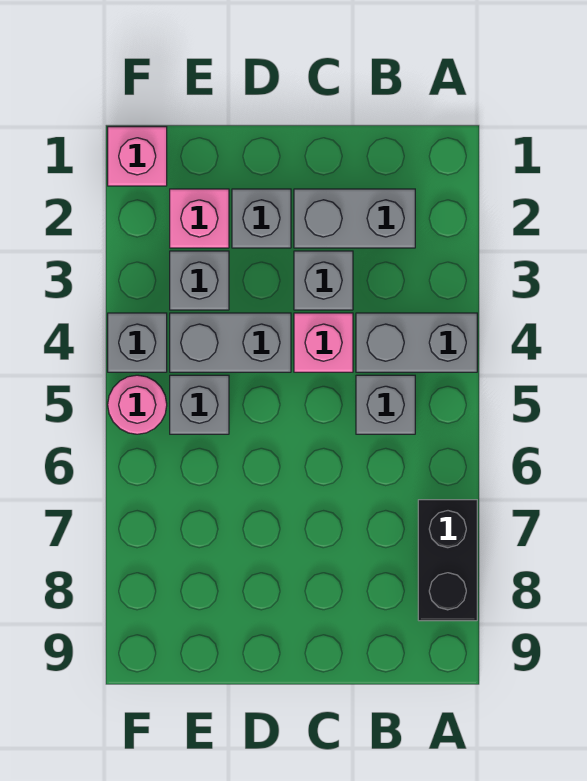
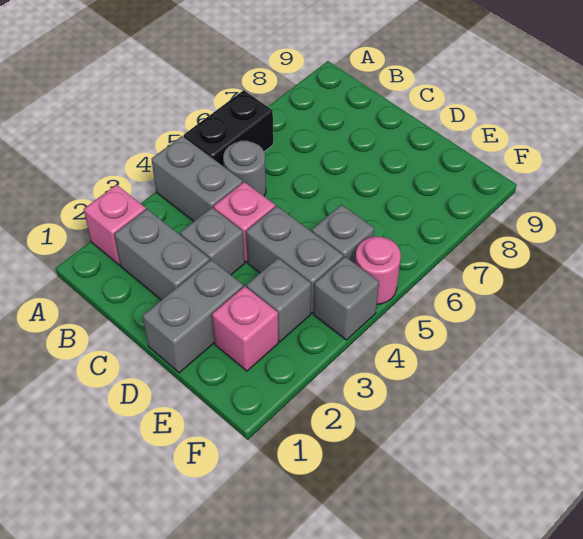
black brick A7:A8 level 1 -> black brick A5:A6 level 1
grey brick B5 level 1 -> grey round brick B5 level 1
grey brick D2 level 1 -> grey brick D1:D2 level 1
pink brick F1 level 1 -> pink brick A2 level 1

